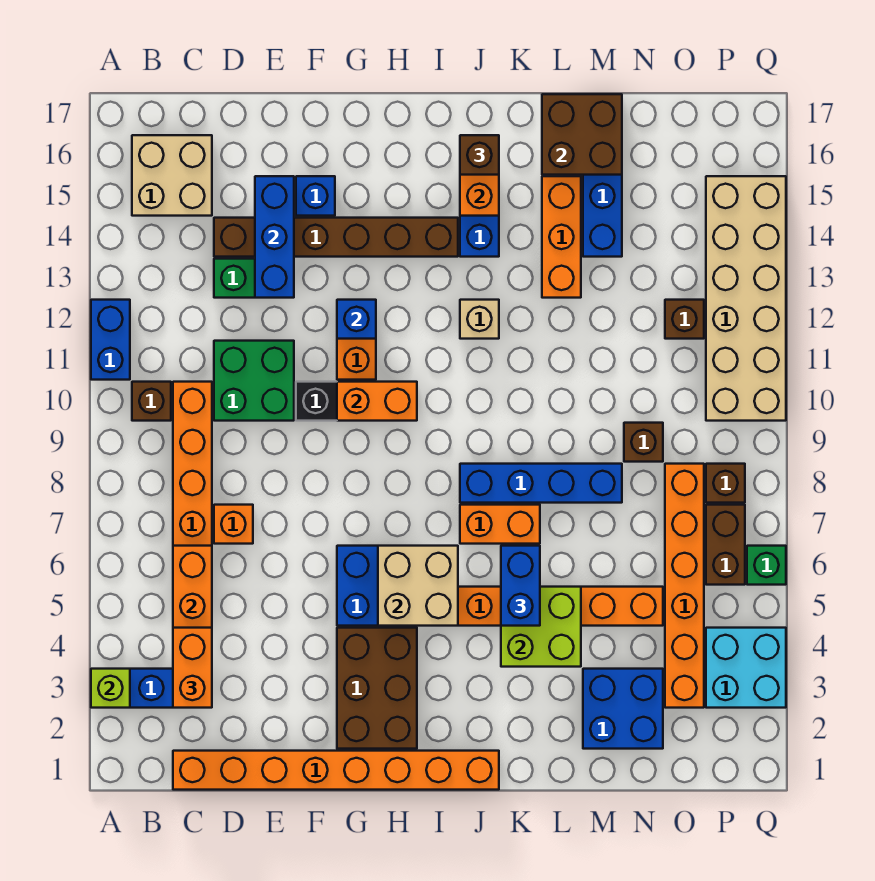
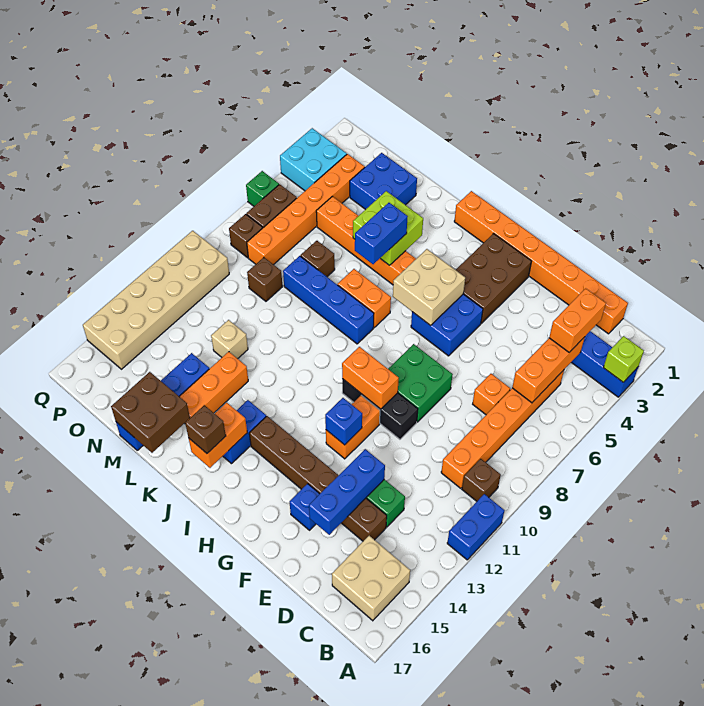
green brick D10:E11 level 1 -> green brick F8:G9 level 1
tan brick J12 level 1 -> tan brick M12 level 1
brown brick O12 level 1 -> brown brick M7 level 1

